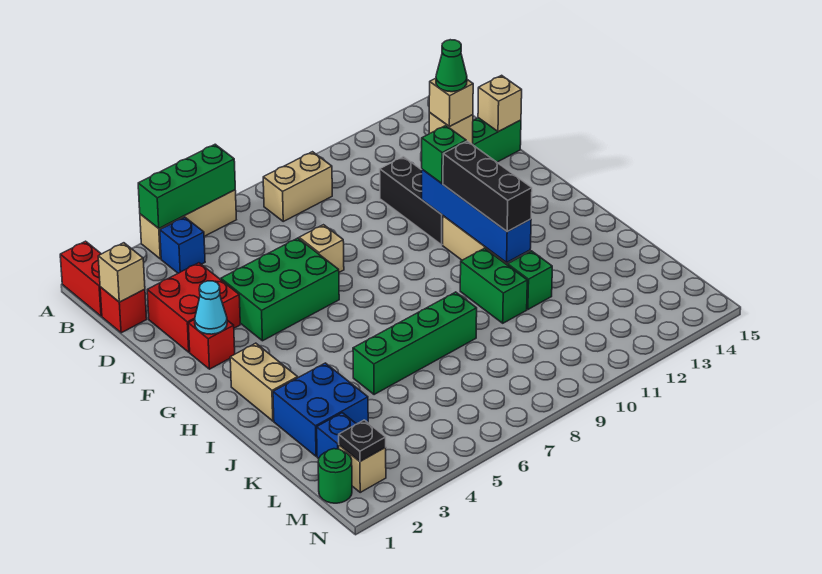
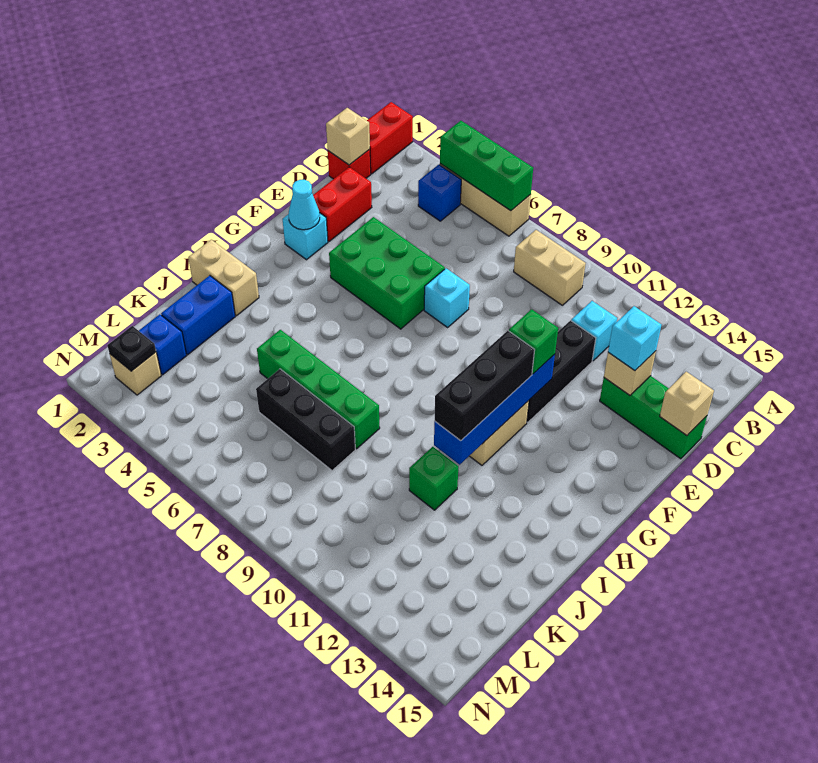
none -> cyan brick C11 level 1
red brick D2:E3 level 1 -> red brick D2:E2 level 1
tan brick D13 level 3 -> cyan brick D13 level 3
green cone D13 level 4 -> none
tan brick E7 level 1 -> cyan brick E7 level 1
red brick F2 level 1 -> cyan brick F2 level 1
tan brick H2:I2 level 1 -> tan brick I1:I2 level 1
green brick I10:J10 level 1 -> none
blue brick J2:K3 level 1 -> blue brick J2:K2 level 1
none -> black brick K6:K8 level 1
green round brick M1 level 1 -> none

